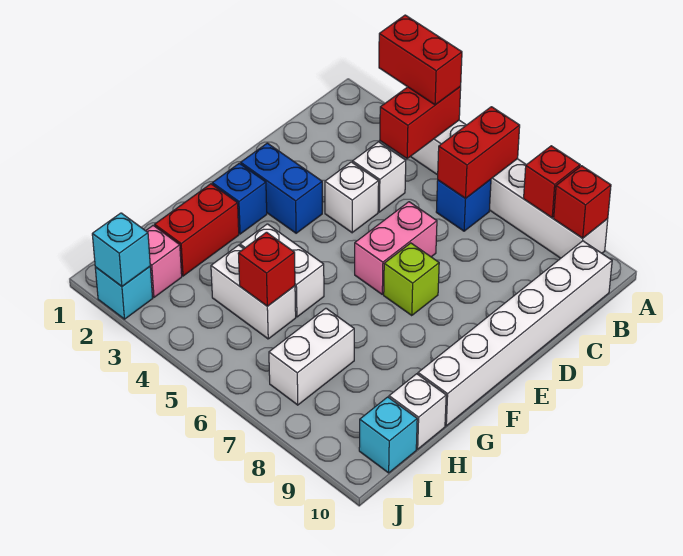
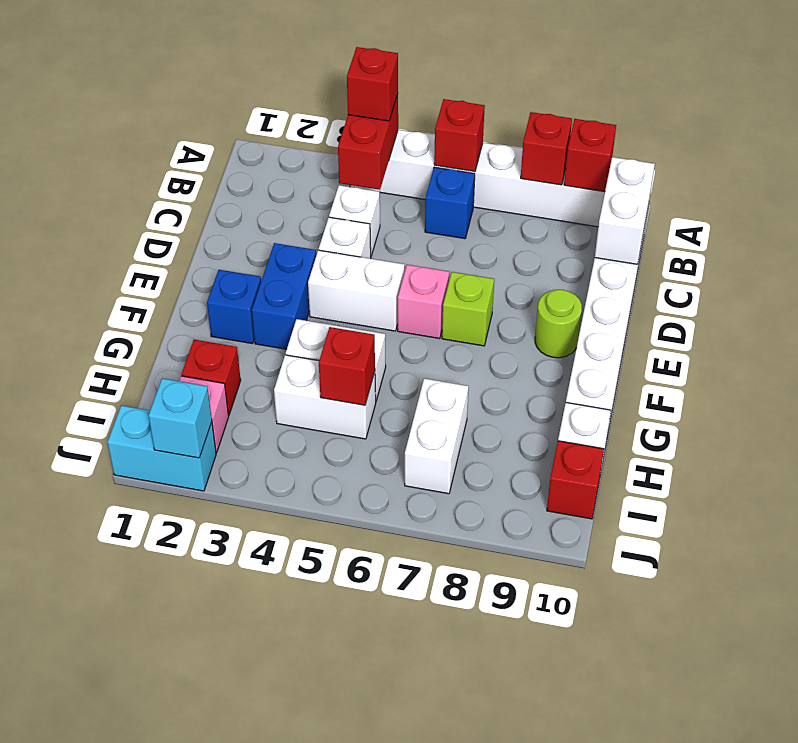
red brick A3:A4 level 3 -> red brick A4 level 3
red brick A6:B6 level 2 -> red brick A6 level 2
none -> white brick B10:C10 level 2
pink brick D6:E6 level 1 -> pink brick E6 level 1
blue brick E2:E3 level 1 -> blue brick E3:F3 level 1
none -> white brick E4:E5 level 1
none -> lime round brick E9 level 1
red brick G2:H2 level 1 -> red brick H2 level 1
cyan brick I10 level 1 -> red brick I10 level 1
cyan brick J2 level 1 -> cyan brick J1:J2 level 1

